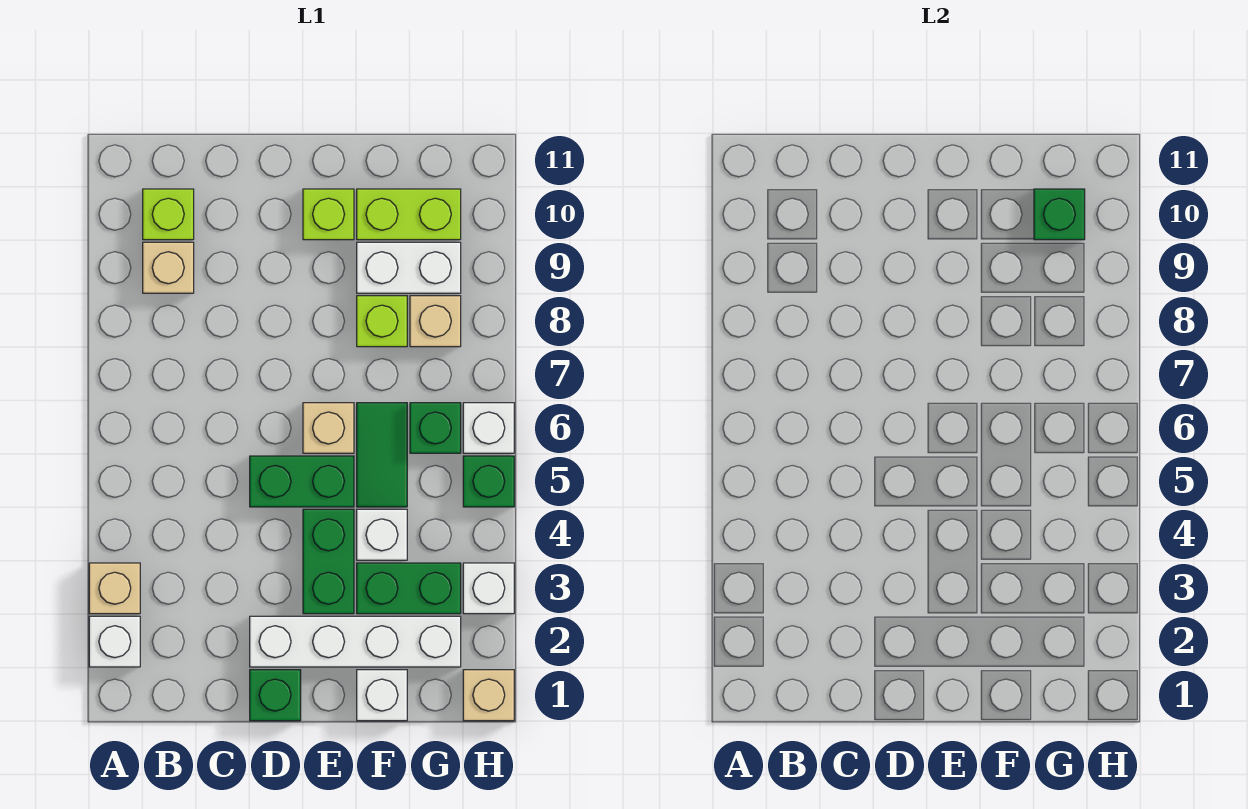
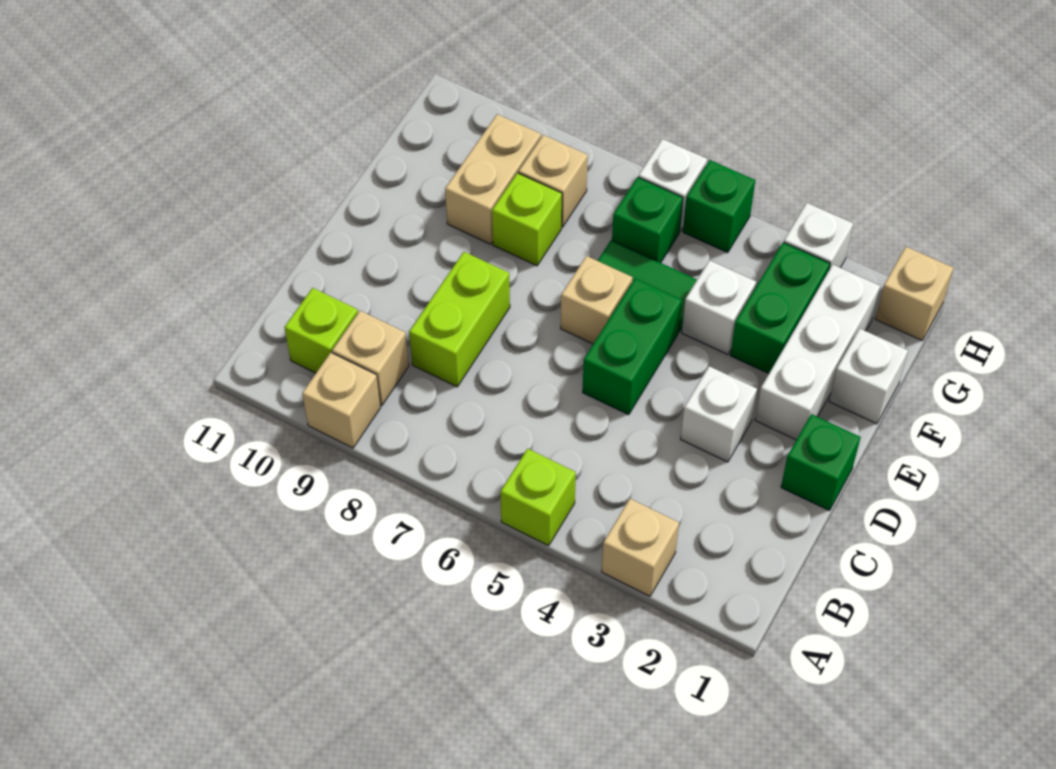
white brick A2 level 1 -> white brick D3 level 1
none -> tan brick A9 level 1
white brick D2:G2 level 1 -> white brick E2:G2 level 1
green brick E3:E4 level 1 -> none
lime brick E10 level 1 -> lime brick A5 level 1
white brick F9:G9 level 1 -> tan brick F9:G9 level 1
lime brick F10:G10 level 1 -> lime brick C8:D8 level 1
green brick G10 level 2 -> none

